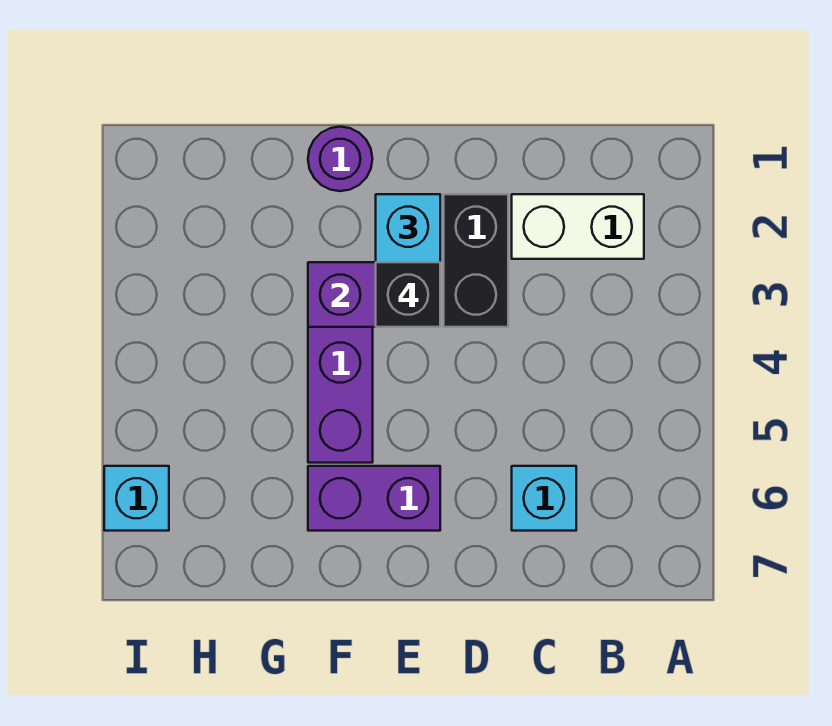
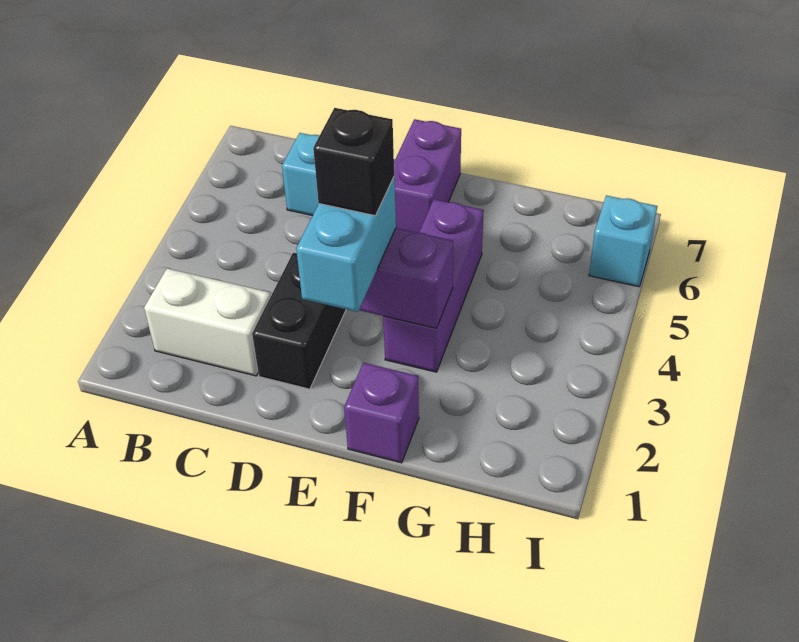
purple brick E6:F6 level 1 -> purple brick E6:E7 level 1
purple round brick F1 level 1 -> purple brick F1 level 1

